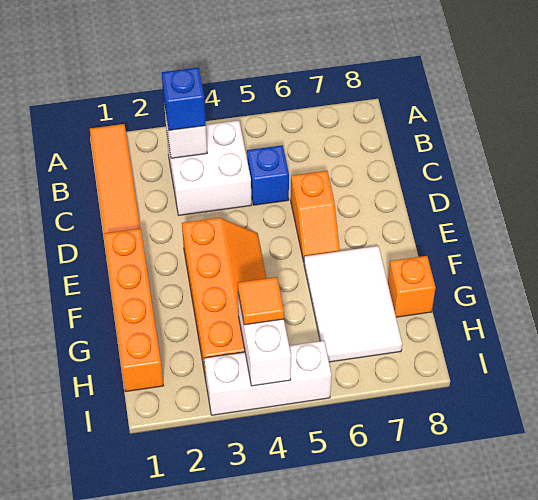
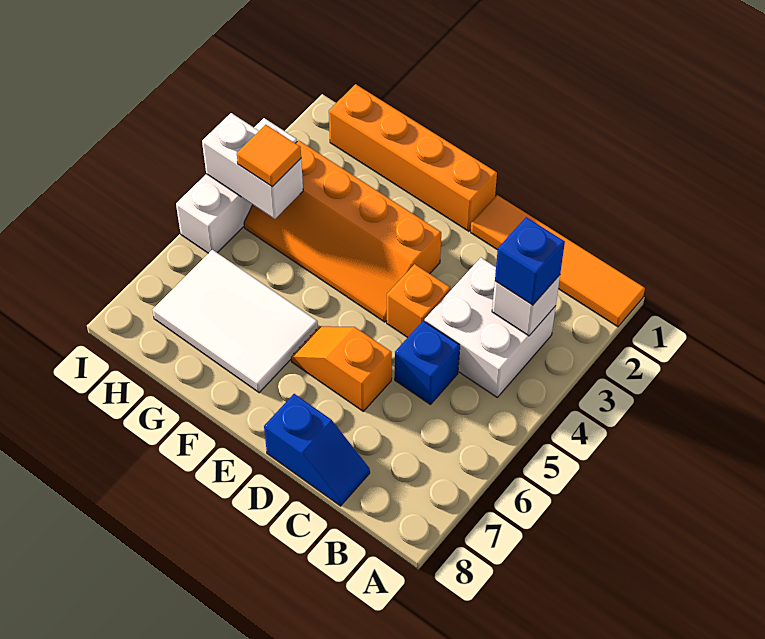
none -> blue slope C8:D8 level 1 top D
orange brick G8 level 1 -> orange brick D4 level 1

